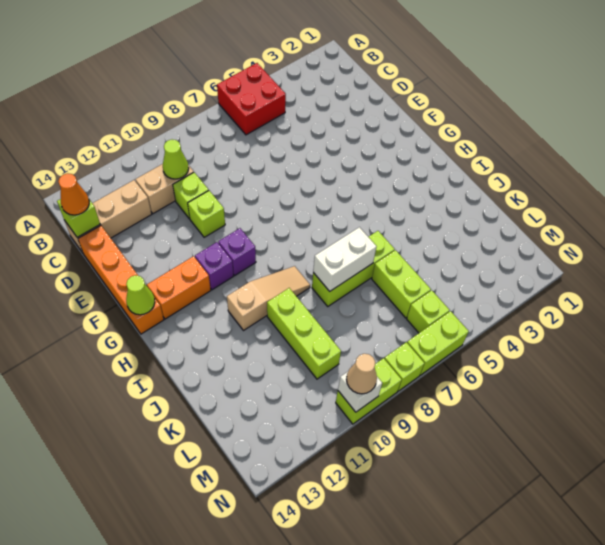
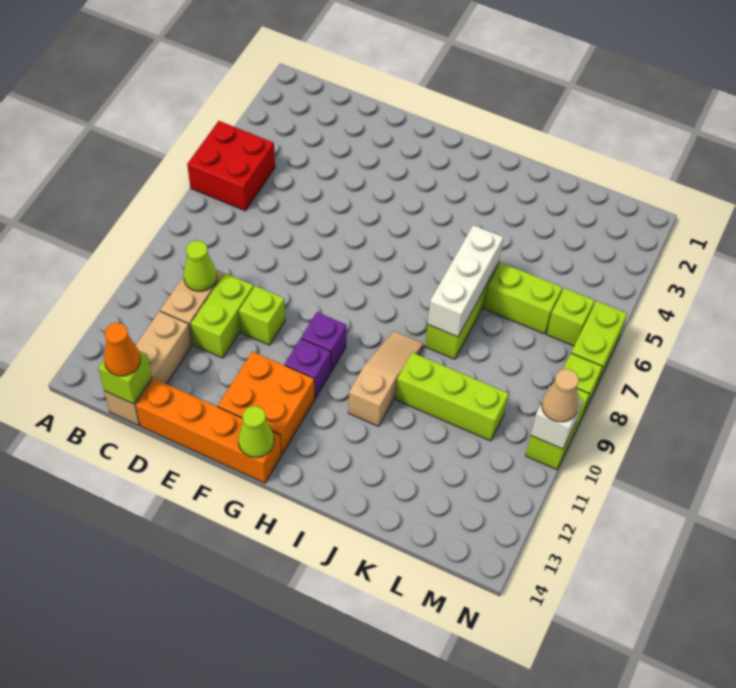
lime brick D10 level 1 -> lime brick D10:D11 level 1
orange brick G12:G13 level 1 -> orange brick F12:G13 level 1
white brick J7:J8 level 2 -> white brick J6:J8 level 2

